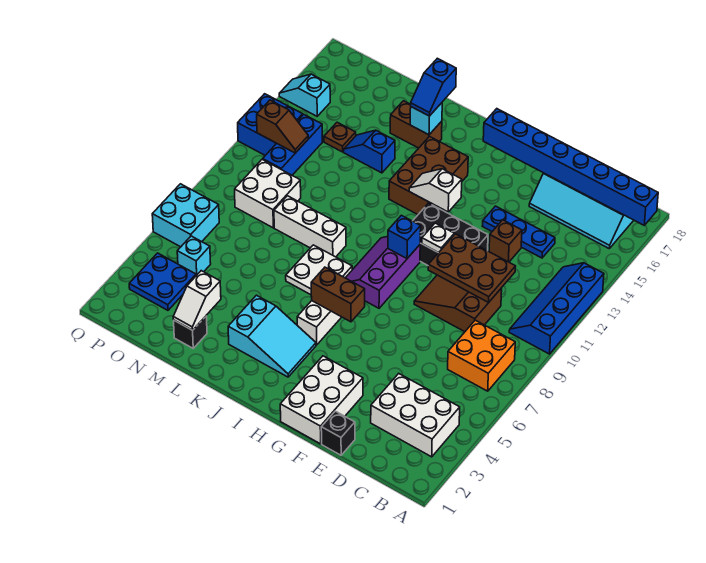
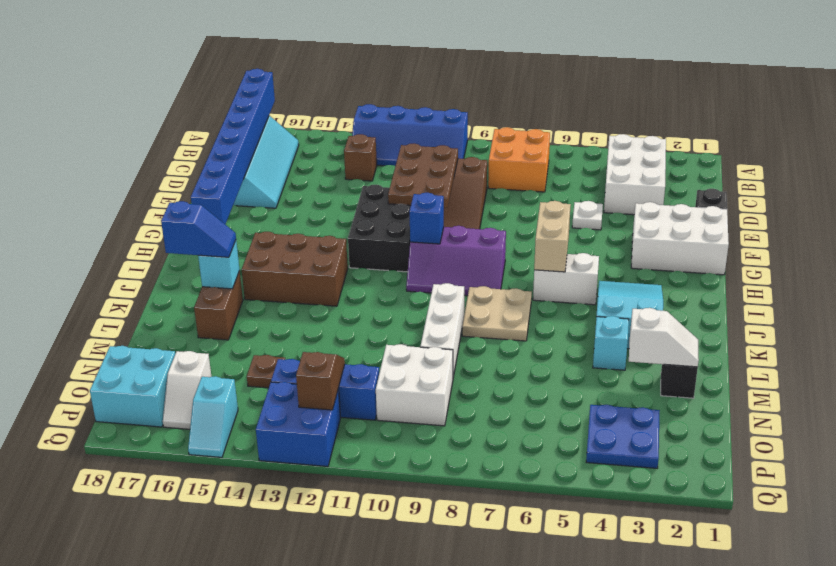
blue plate D14:F14 level 1 -> none
brown brick E13 level 1 -> brown brick C13 level 1
white plate G11 level 2 -> white plate E5 level 1
brown brick H6:I6 level 2 -> tan brick H6:I6 level 2
white slope H13:I13 level 2 top H -> white slope O16:P16 level 1 top O
white plate J7:K8 level 1 -> tan plate J7:K8 level 1
blue slope L14:M14 level 1 top L -> none
cyan brick O5 level 1 -> cyan brick L4 level 1
cyan brick P6:Q7 level 1 -> cyan brick O17:P18 level 1

